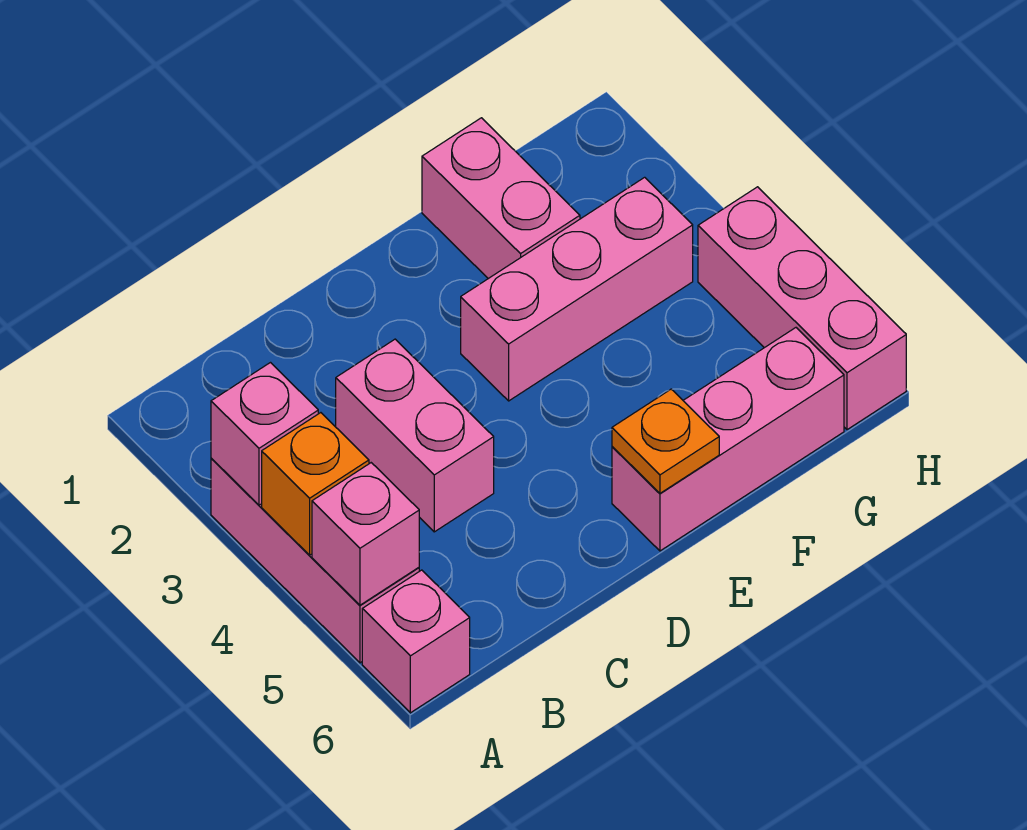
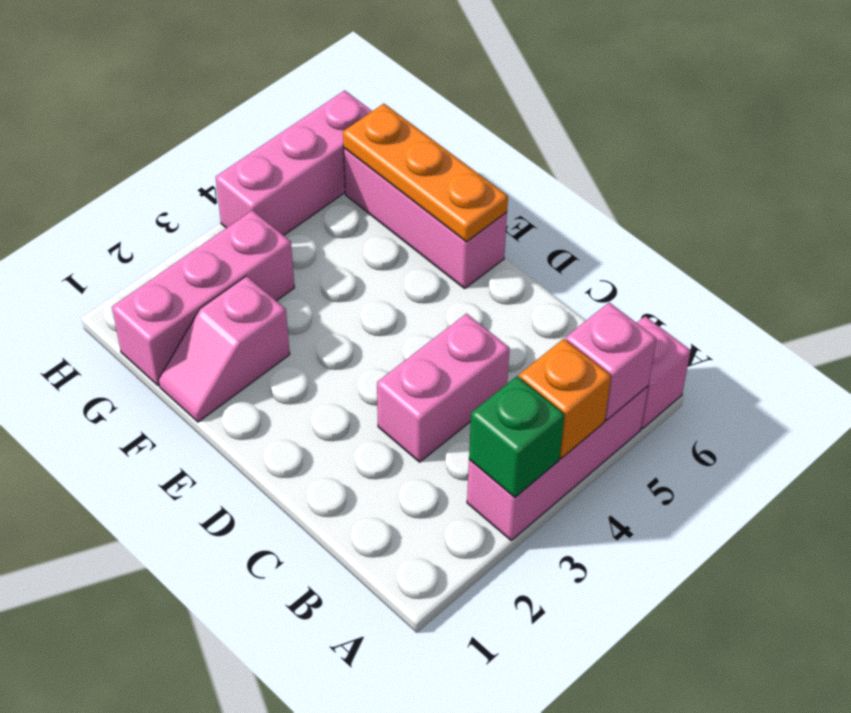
pink brick A3 level 2 -> green brick A3 level 2
pink brick E3:G3 level 1 -> pink brick G1:G3 level 1
orange plate E6 level 2 -> orange plate E6:G6 level 2
pink brick F1:F2 level 1 -> pink slope F1:F2 level 1 top 2

